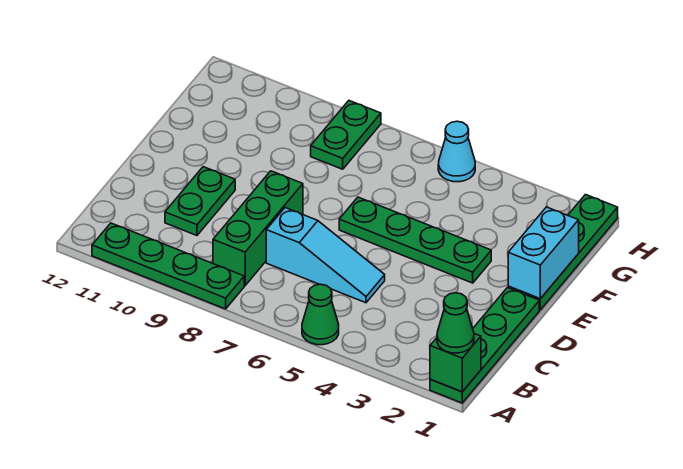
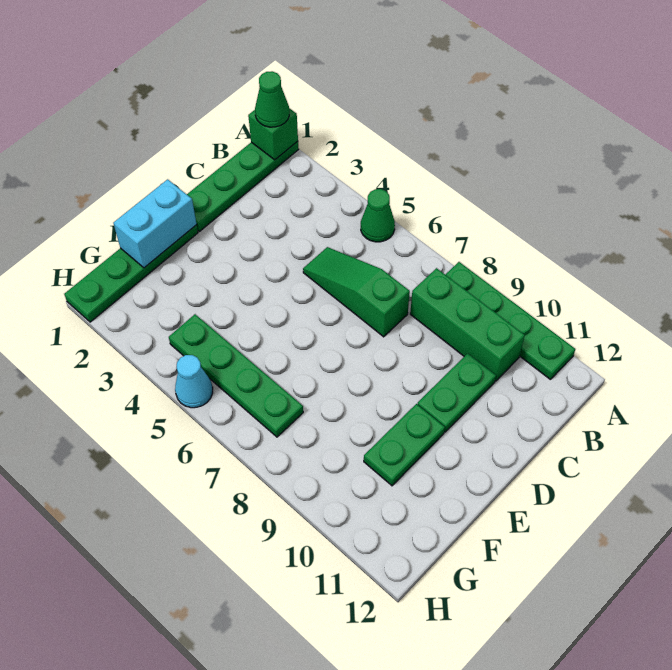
green brick B8:D8 level 1 -> green brick B8:B10 level 1
cyan slope C5:C7 level 1 top 7 -> green slope C5:C7 level 1 top 7
green plate E3:E6 level 1 -> green plate G4:G7 level 1
green plate G8:H8 level 1 -> green plate E10:F10 level 1

